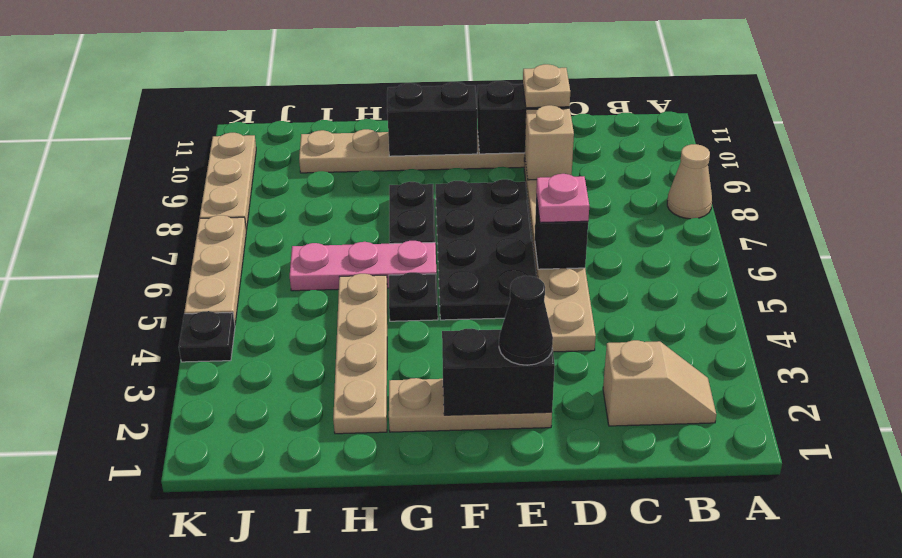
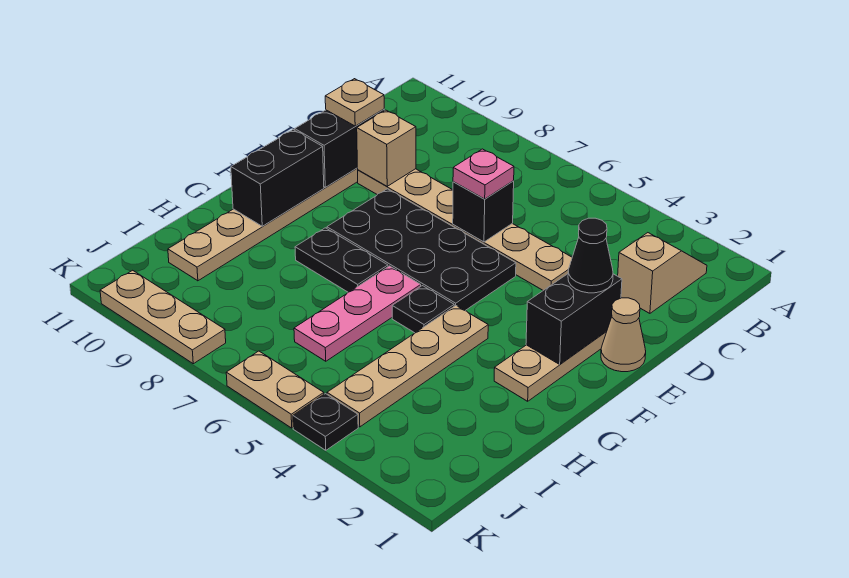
tan cone A8 level 1 -> tan cone E1 level 1
tan plate H2:H5 level 1 -> tan plate G4:J4 level 1
tan plate K5:K7 level 1 -> tan plate K5:K6 level 1

